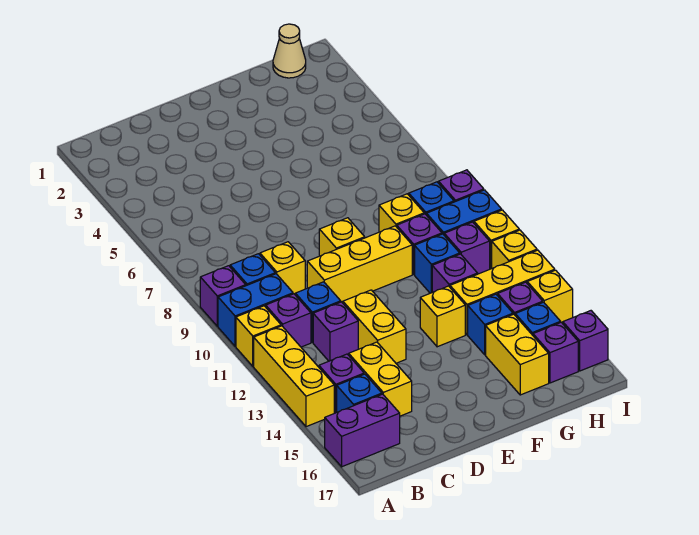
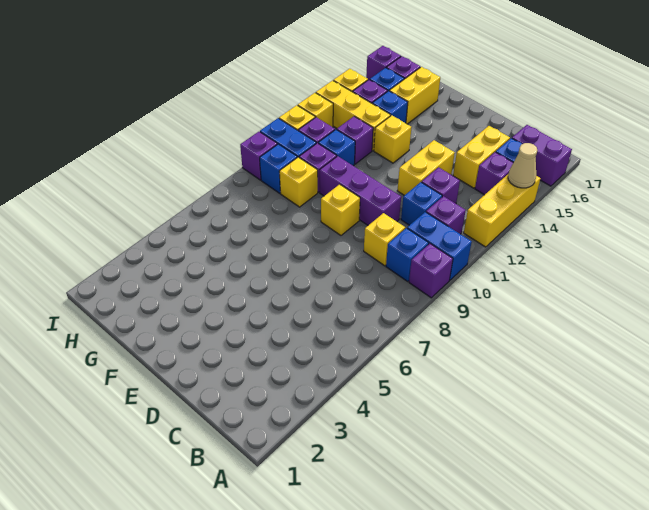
yellow brick A11 level 1 -> none
yellow brick D10:F10 level 1 -> purple brick D10:F10 level 1
tan cone H1 level 1 -> tan cone A14 level 2

